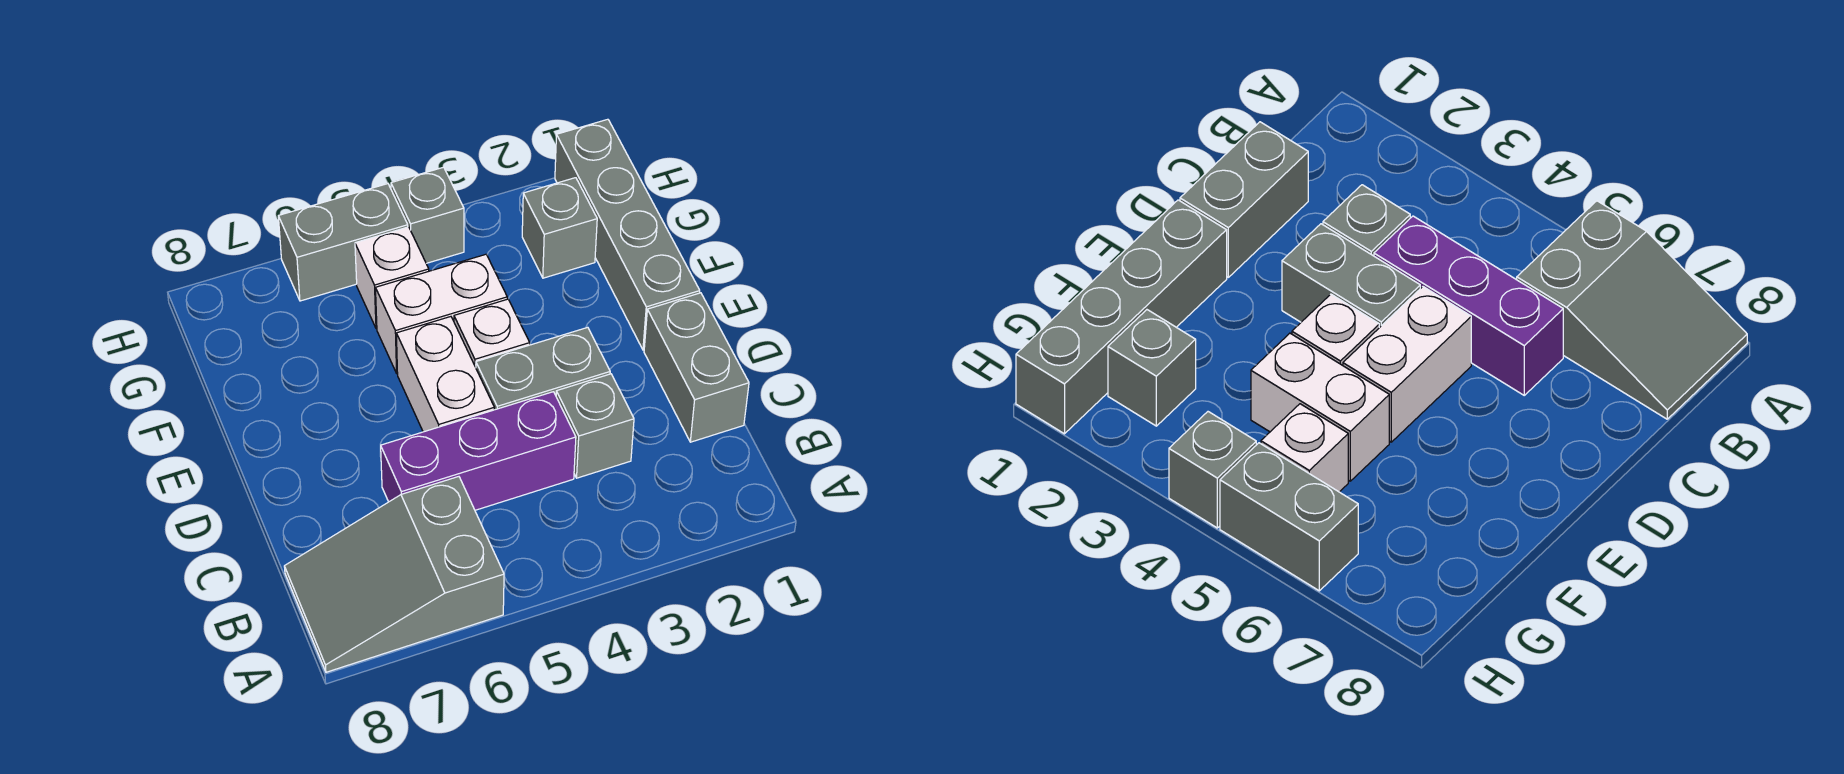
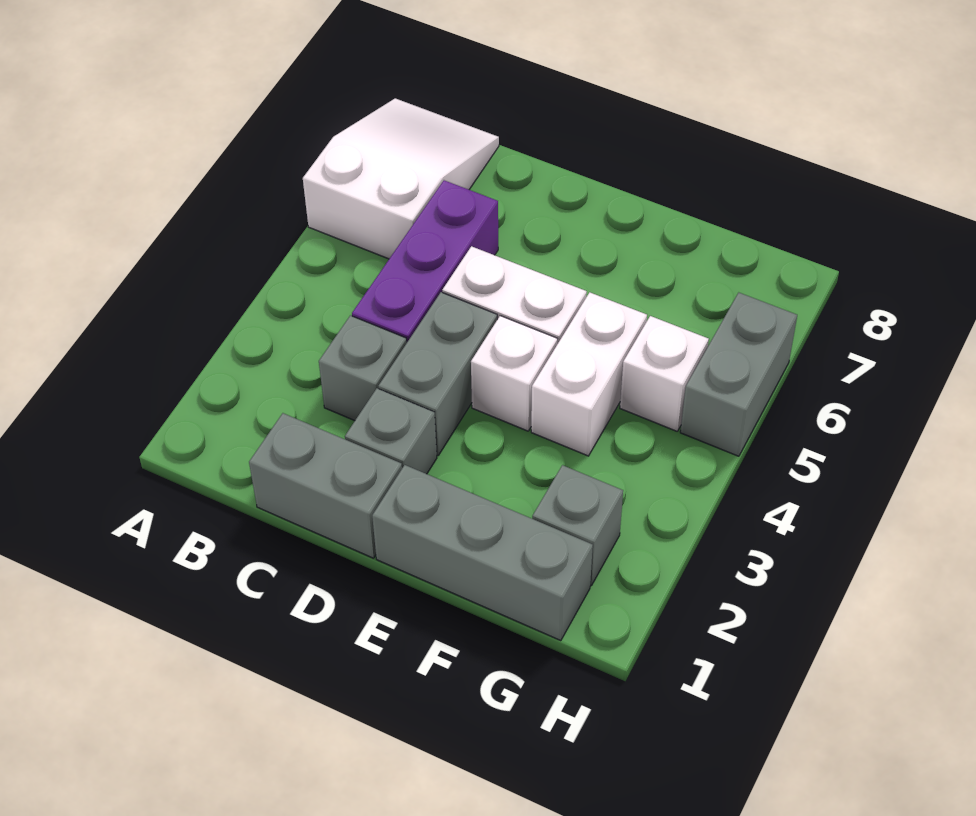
grey slope A6:B8 level 1 top 6 -> white slope A6:B8 level 1 top 6
grey brick E1:H1 level 1 -> grey brick E1:G1 level 1
grey brick H4 level 1 -> grey brick D2 level 1

